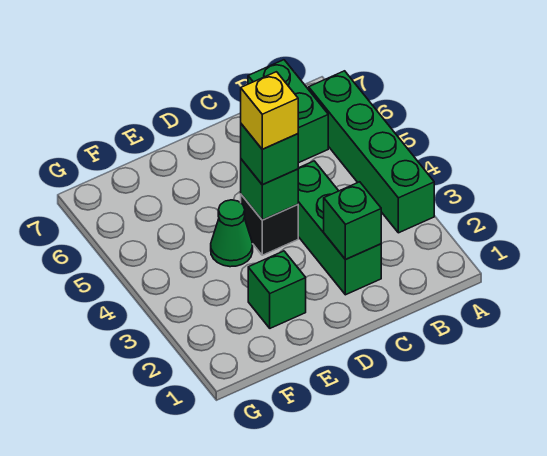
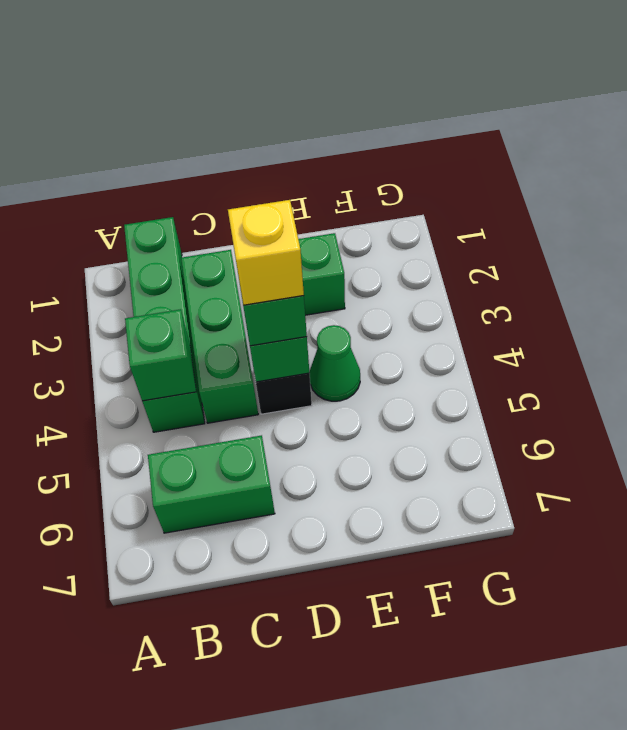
green brick A3:A6 level 1 -> green brick B1:B4 level 1
green brick B6:B7 level 1 -> green brick B6:C6 level 1
green brick C2 level 2 -> green brick B4 level 2

